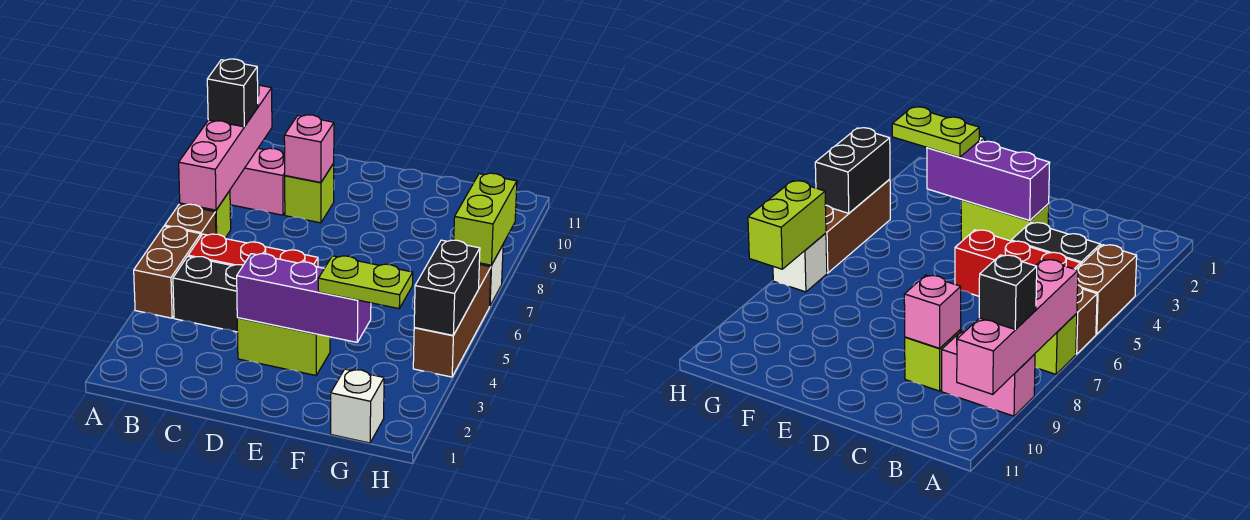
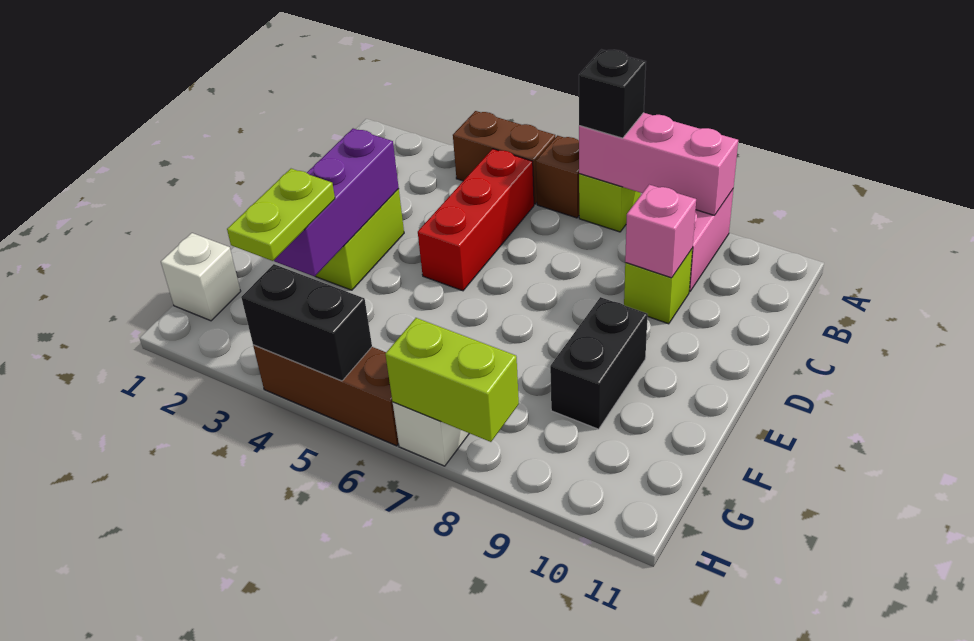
pink brick A7:A10 level 2 -> pink brick A7:A9 level 2
black brick A9 level 3 -> black brick A7 level 3
black brick B4:C4 level 1 -> black brick E9:F9 level 1

